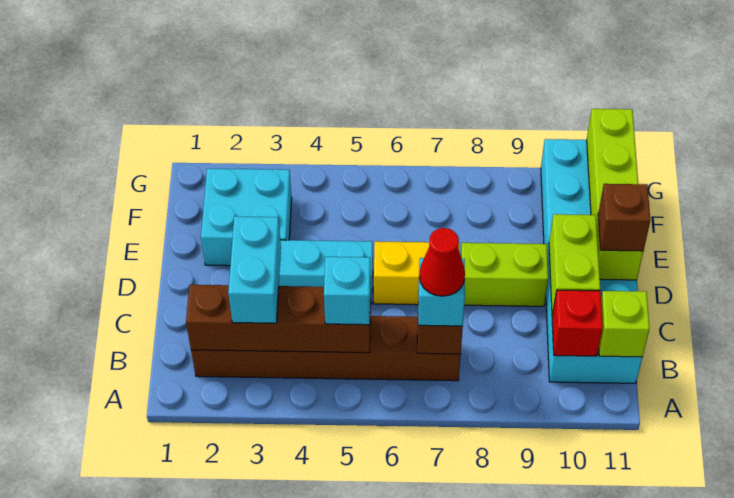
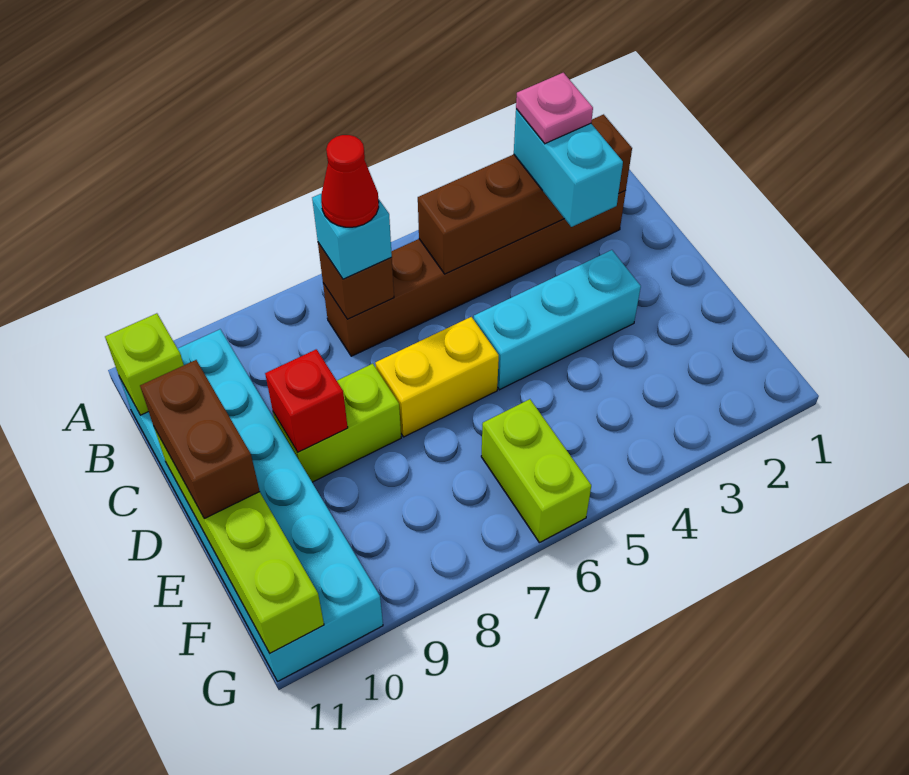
none -> pink plate B3 level 4
cyan brick B5 level 3 -> none
red brick B10 level 2 -> red brick D9 level 2
lime brick C10:D10 level 2 -> lime brick F6:G6 level 1
brown brick D11 level 3 -> brown brick D11:E11 level 3
cyan brick E2:F3 level 1 -> none

